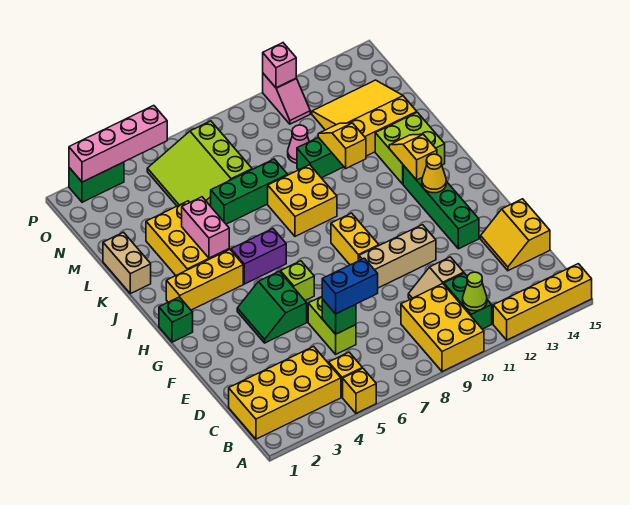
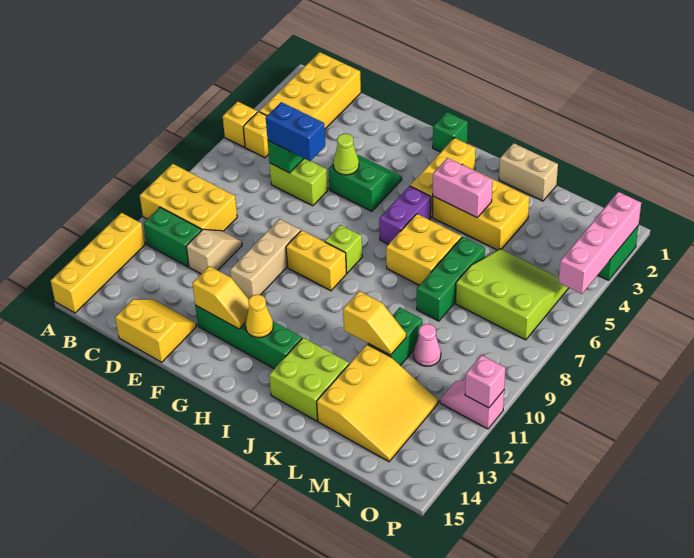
lime cone B11 level 2 -> lime cone F5 level 2
blue brick D6:D7 level 3 -> blue brick D6:E6 level 3
lime brick G6 level 1 -> lime brick H8 level 1
yellow slope I13:J13 level 2 top I -> yellow slope F13:G13 level 2 top F
yellow brick J8:K9 level 1 -> yellow brick J6:K7 level 1

